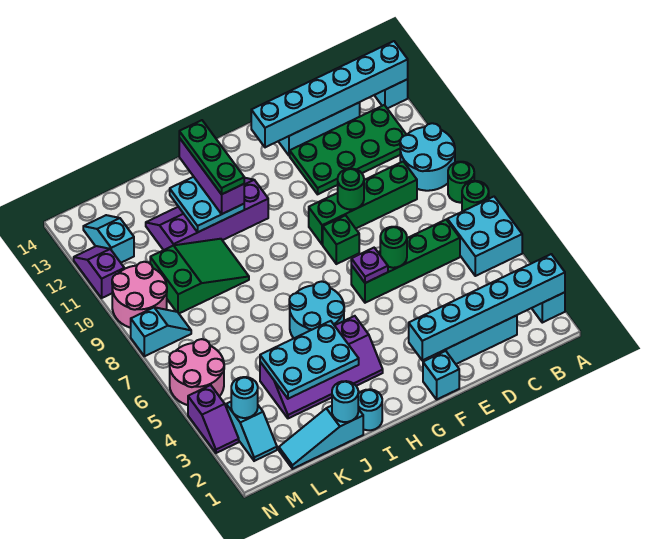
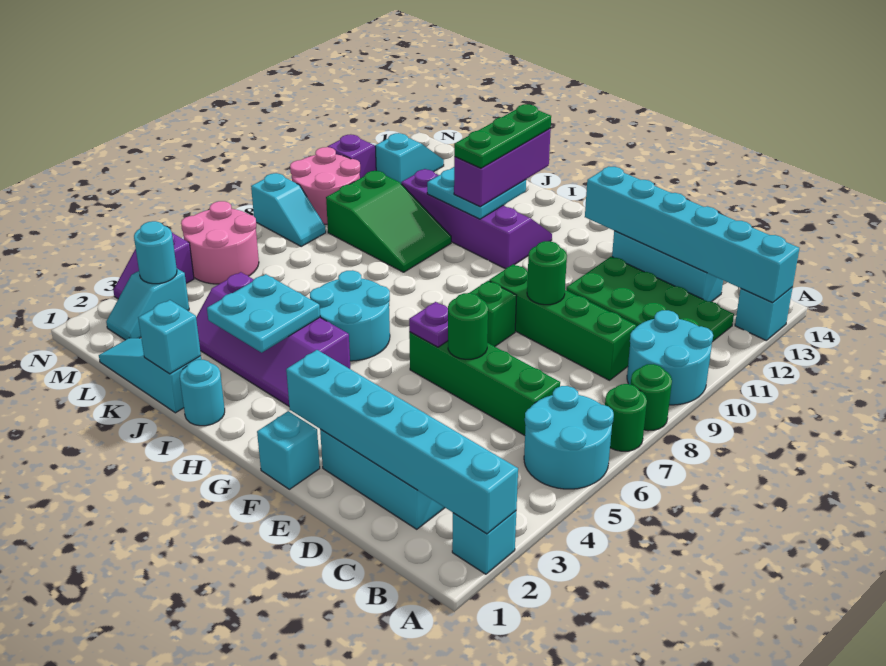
cyan brick A5:B6 level 1 -> cyan round brick A5:B6 level 1
cyan plate I3:K4 level 2 -> cyan plate I3:J4 level 2
cyan round brick J1 level 2 -> cyan brick J1 level 2

